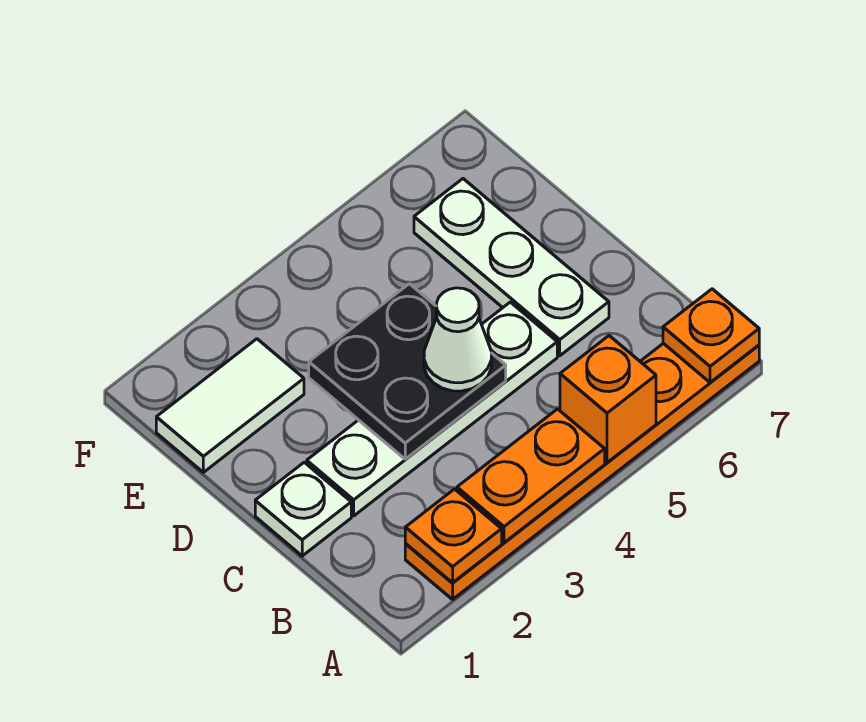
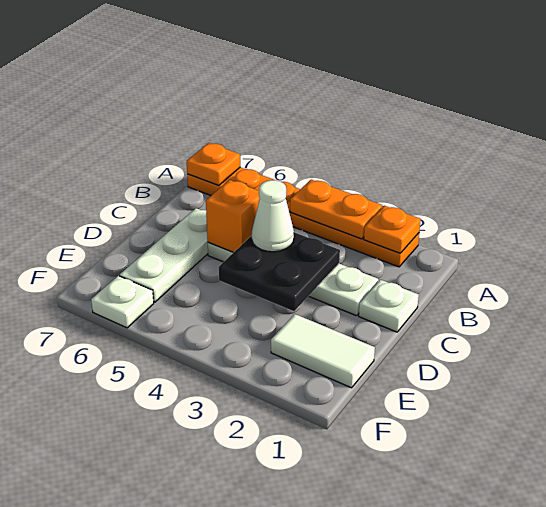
orange brick A5 level 2 -> orange brick C5 level 2
none -> white plate F6 level 1

